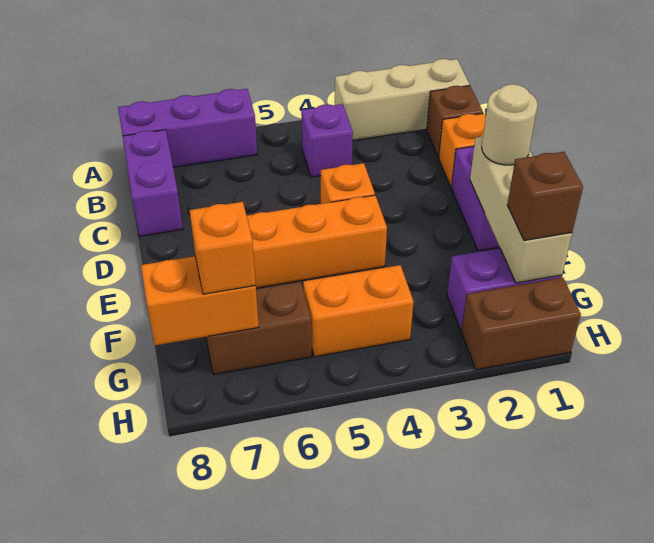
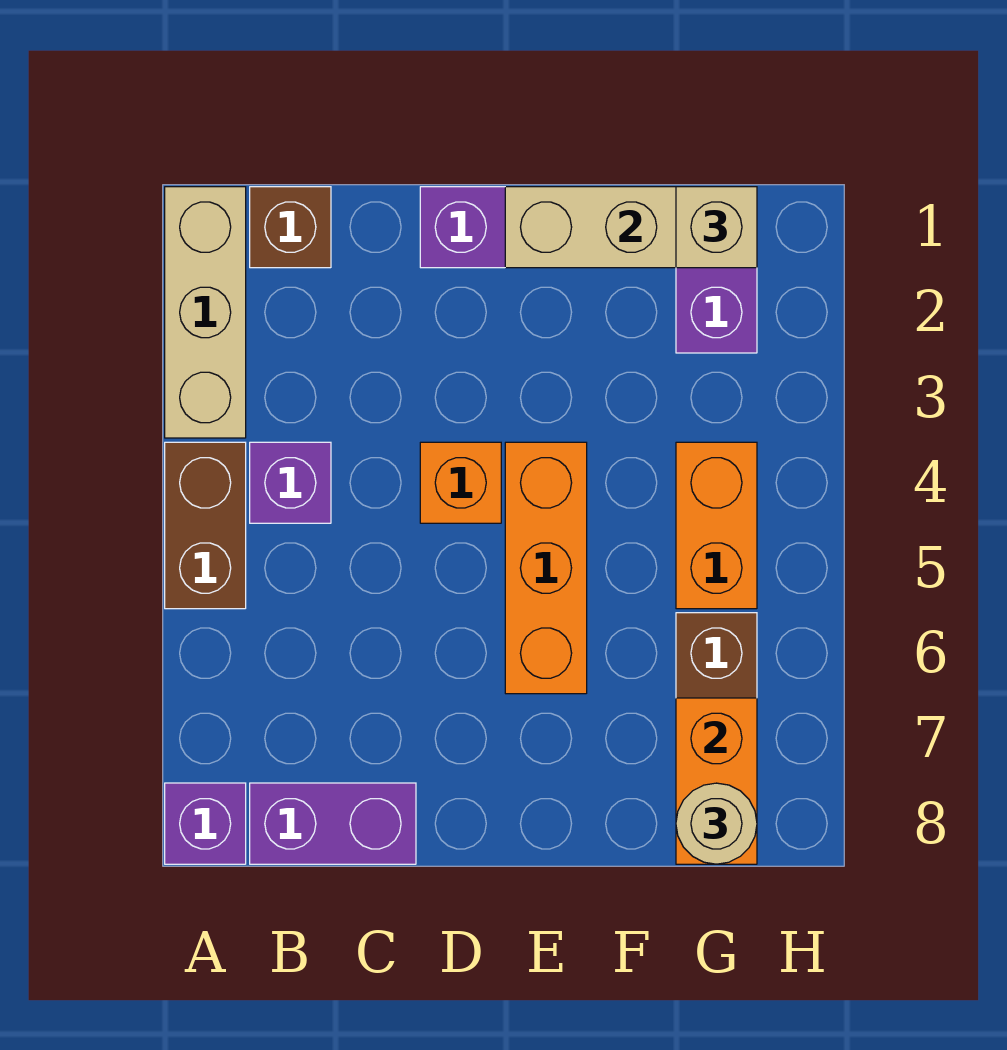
purple brick A6:A8 level 1 -> purple brick A8 level 1
orange brick C1 level 1 -> none
tan round brick E1 level 3 -> tan round brick G8 level 3
brown brick G1 level 3 -> tan brick G1 level 3
orange brick G7 level 3 -> none
brown brick H1:H2 level 1 -> brown brick A4:A5 level 1

